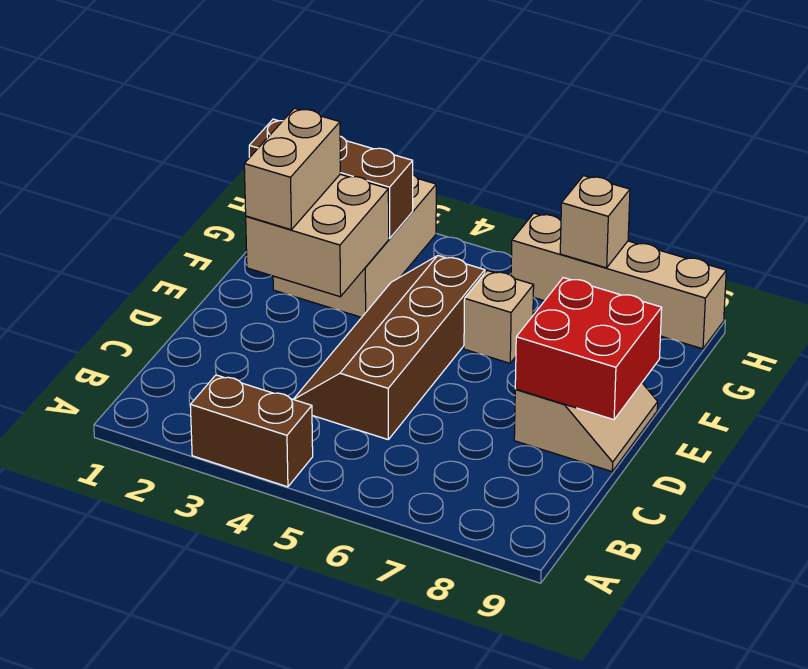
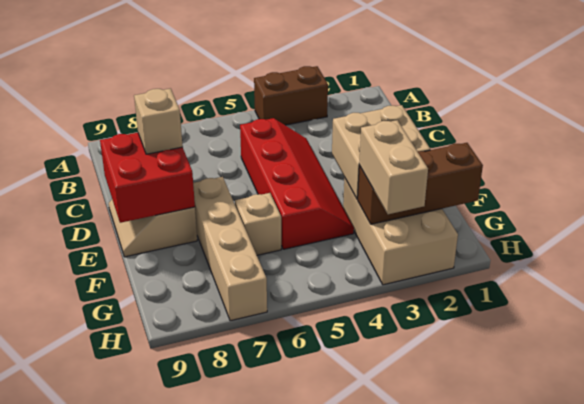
brown slope C4:F5 level 1 top 5 -> red slope C4:F5 level 1 top 5
tan brick E2:F2 level 3 -> tan brick G3:H3 level 3
tan brick H6:H9 level 1 -> tan brick E7:H7 level 1
tan brick H7 level 2 -> tan brick D8 level 3

